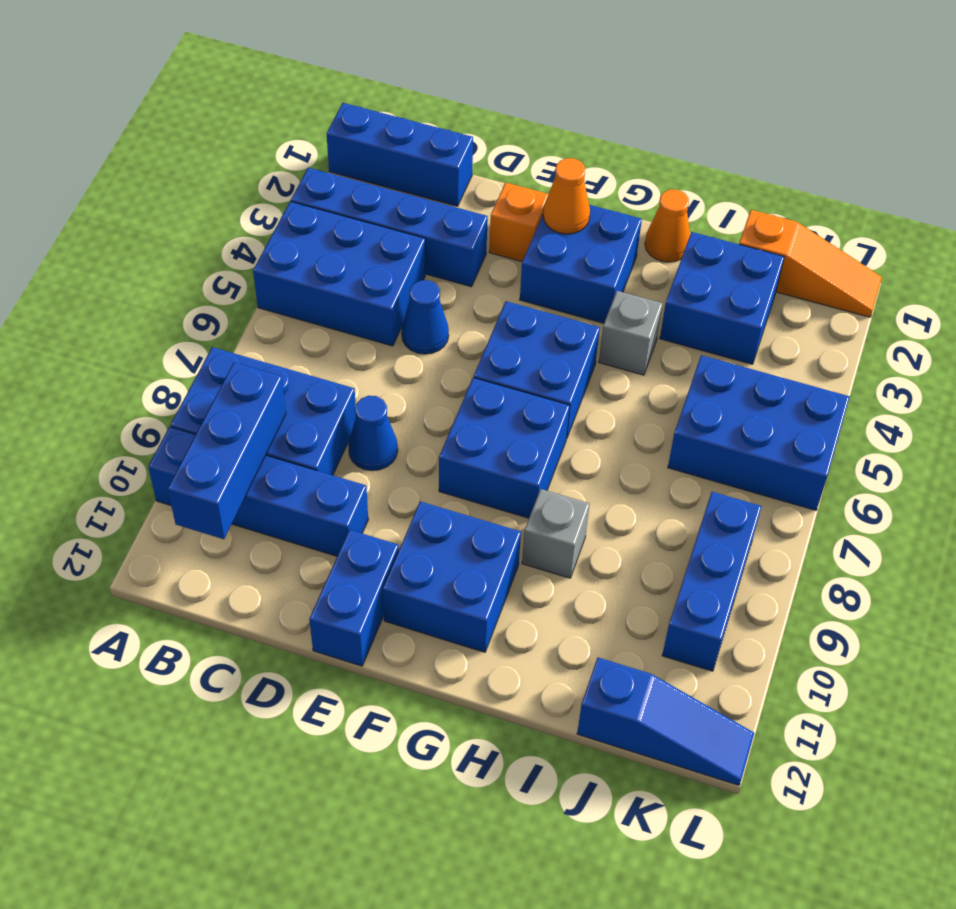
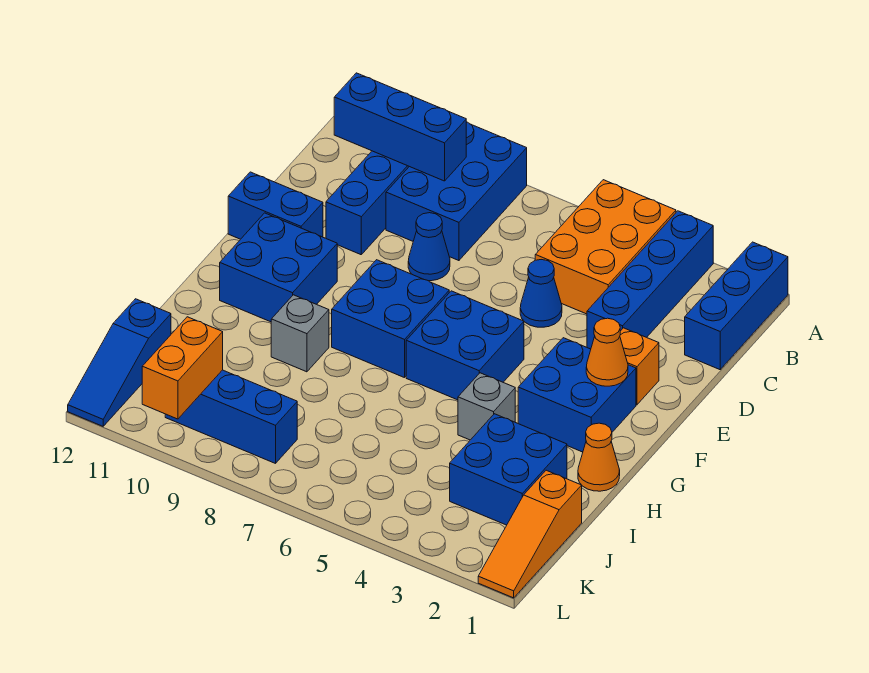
blue brick A4:C5 level 1 -> orange brick A4:C5 level 1
blue brick J5:L6 level 1 -> none
none -> orange brick K10:L10 level 2

